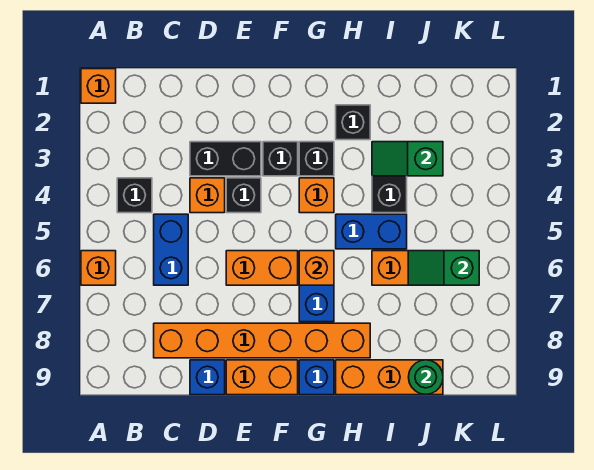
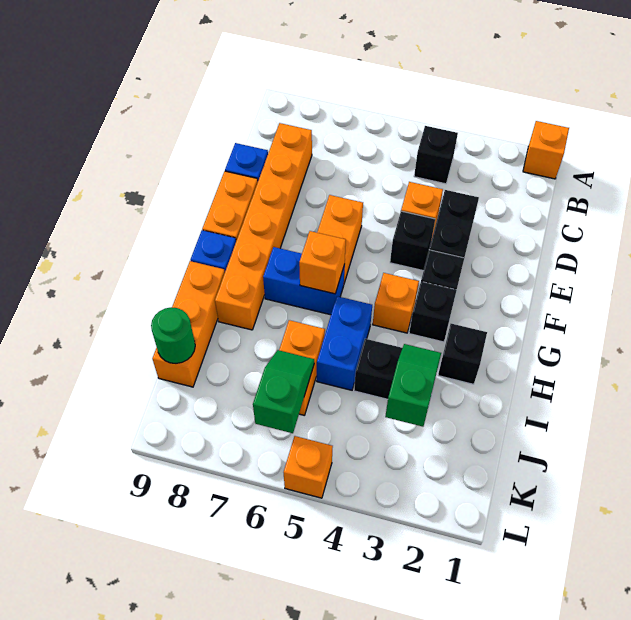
orange brick A6 level 1 -> orange brick L5 level 1
blue brick C5:C6 level 1 -> none

